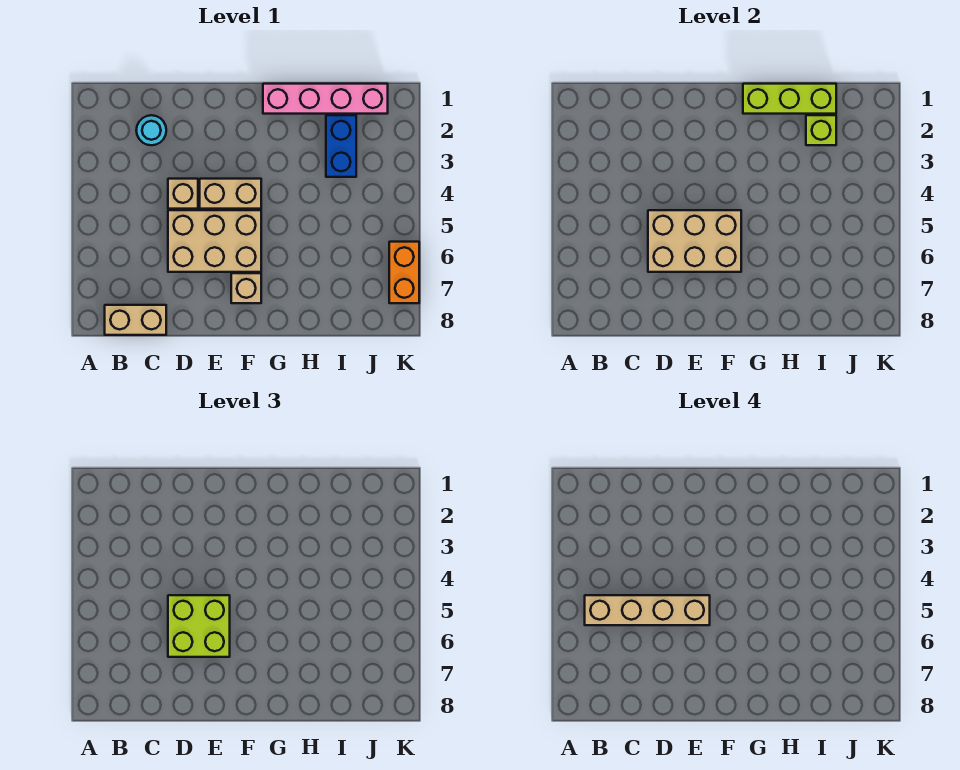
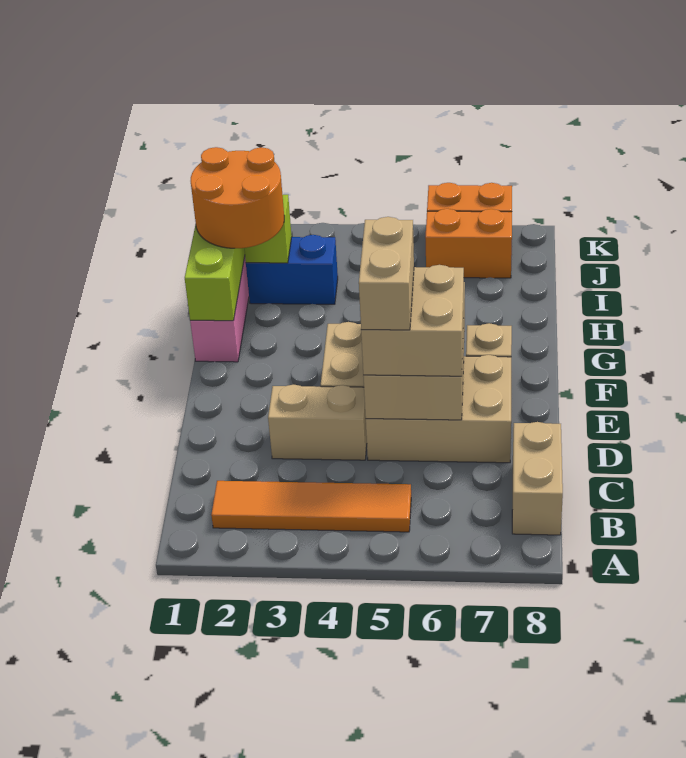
none -> orange tile B2:B5 level 1
tan brick B5:E5 level 4 -> tan brick D5:E5 level 4
cyan round brick C2 level 1 -> none
tan brick D4 level 1 -> tan brick D3:D4 level 1
tan brick D5:F6 level 1 -> tan brick D5:E7 level 1
lime brick D5:E6 level 3 -> tan brick D5:E6 level 3
none -> orange round brick H1:I2 level 3
none -> orange brick J6:J7 level 1

